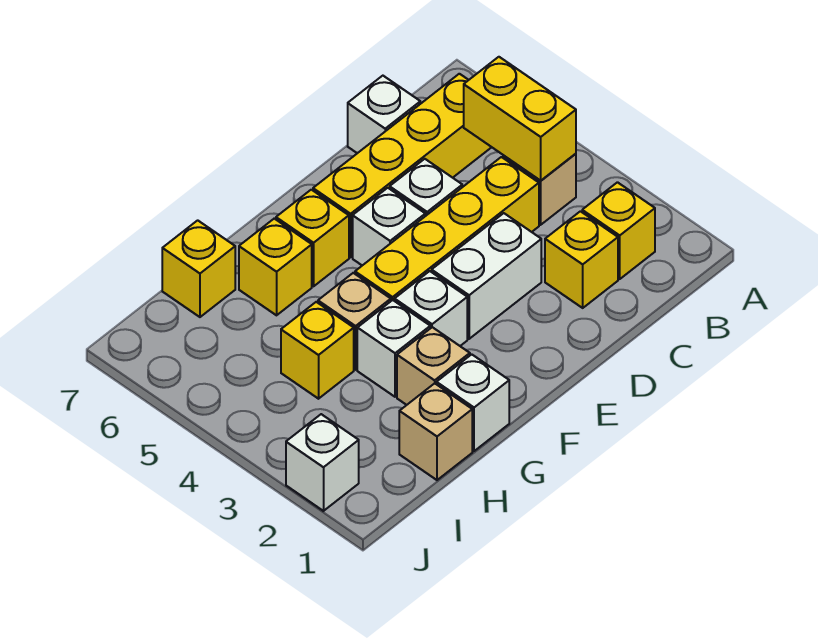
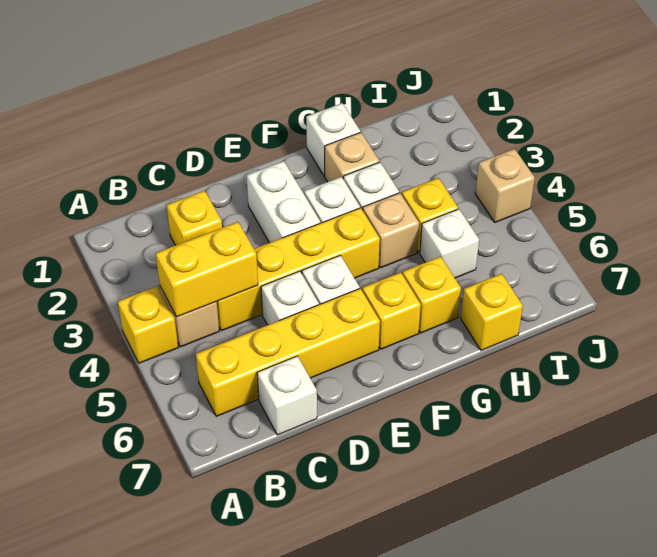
yellow brick B2 level 1 -> yellow brick A4 level 1
yellow brick B4:B5 level 2 -> yellow brick B4:C4 level 2
white brick D3:E3 level 1 -> white brick E2:E3 level 1
tan brick H1 level 1 -> tan brick J4 level 1
white brick J2 level 1 -> white brick H5 level 1

